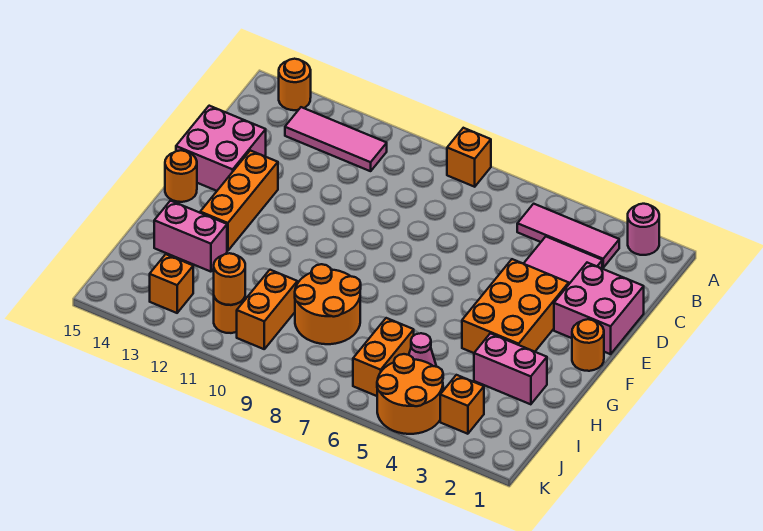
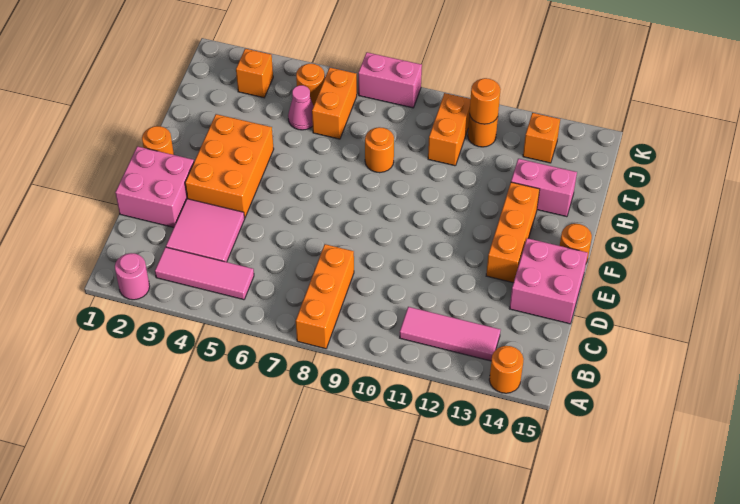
orange brick A8 level 1 -> orange brick A8:C8 level 1
pink brick H2:H3 level 1 -> pink brick K7:K8 level 1
orange round brick H8:I9 level 1 -> orange round brick H8 level 1
orange round brick J4:K5 level 1 -> orange round brick J5 level 1

